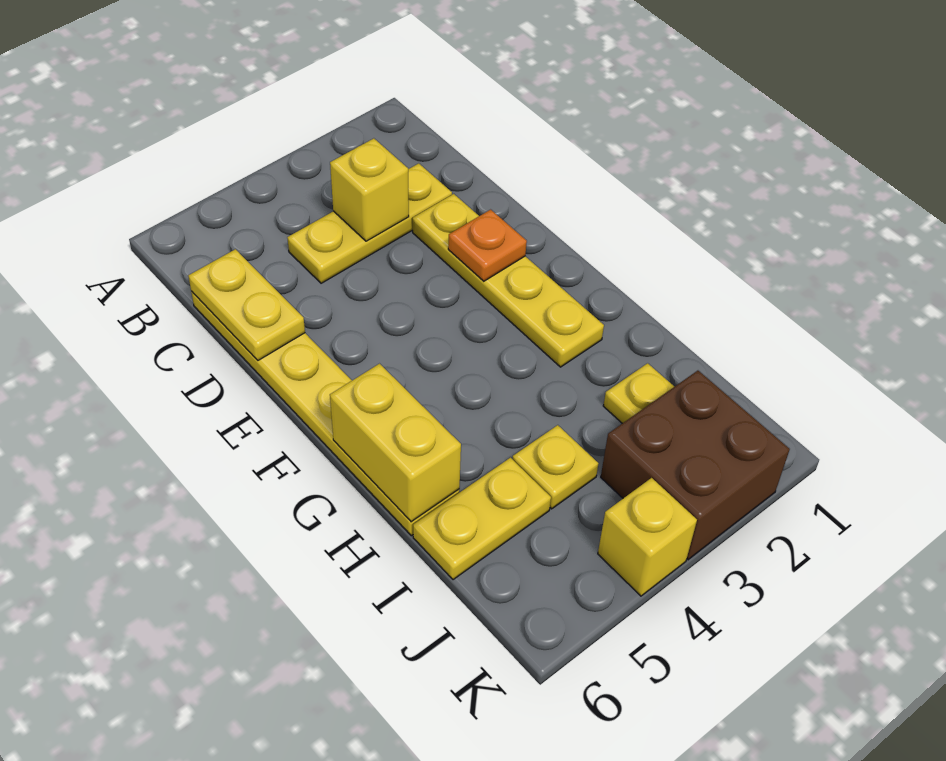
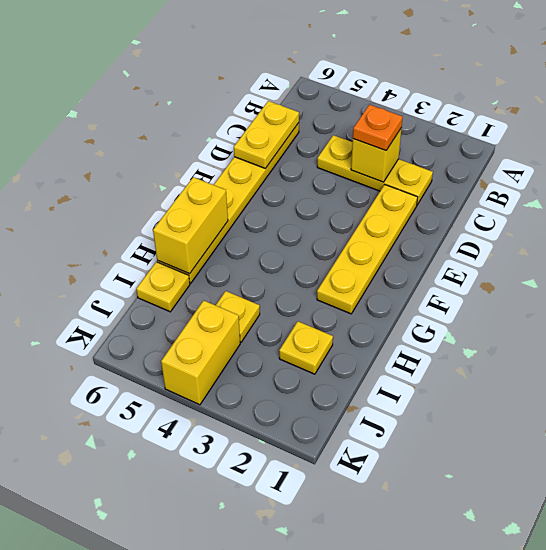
orange plate E2 level 2 -> orange plate C3 level 3
yellow plate I5:I6 level 1 -> yellow plate I6 level 1
brown brick J2:K3 level 1 -> none
yellow brick K4 level 1 -> yellow brick J4:K4 level 1

